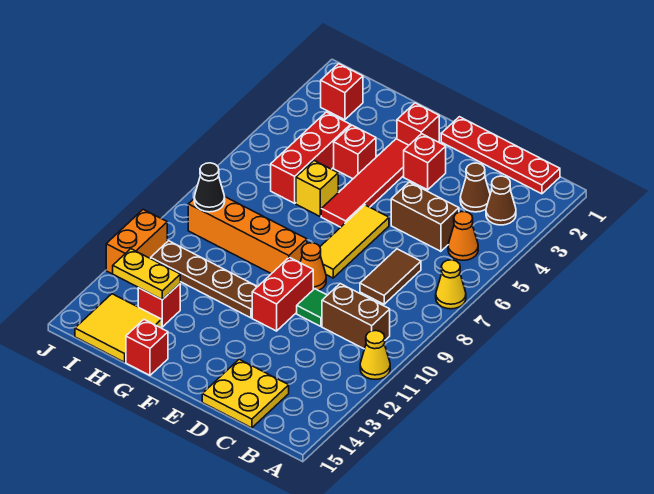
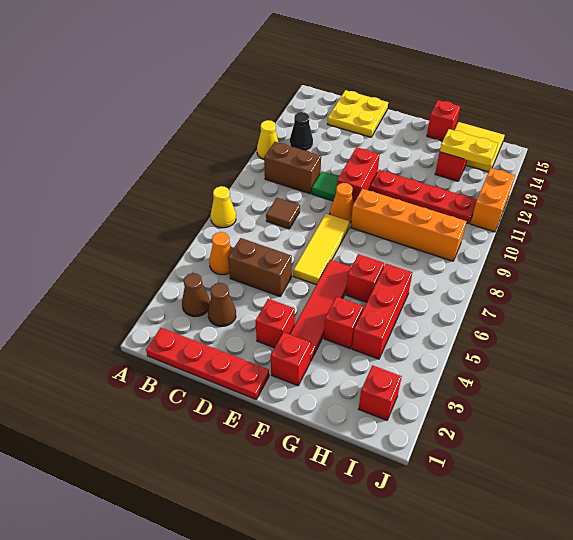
brown tile C7:C8 level 1 -> brown tile C8 level 1
brown plate F11:I11 level 1 -> red plate F11:I11 level 1
yellow brick G6 level 1 -> red brick G6 level 1
black cone I9 level 2 -> black cone B12 level 1

